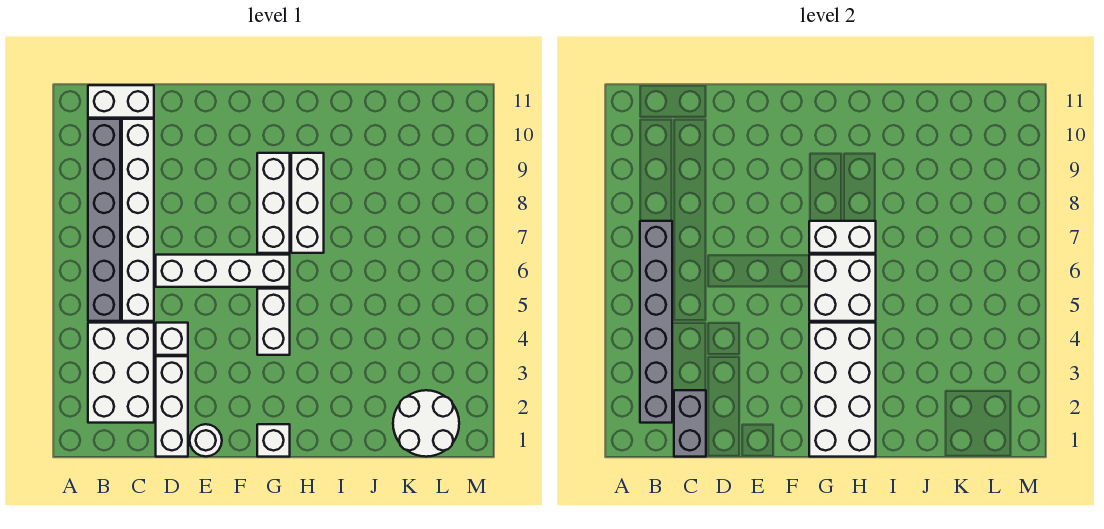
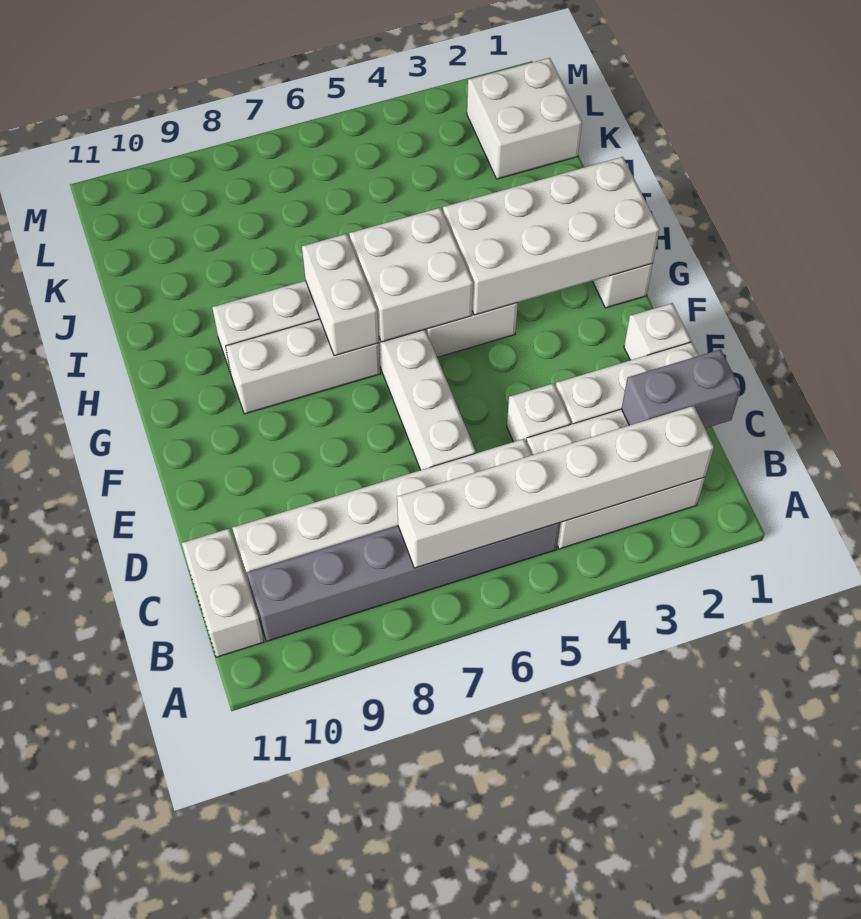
grey brick B2:B7 level 2 -> white brick B2:B7 level 2
white round brick E1 level 1 -> white brick E1 level 1
white round brick K1:L2 level 1 -> white brick K1:L2 level 1

